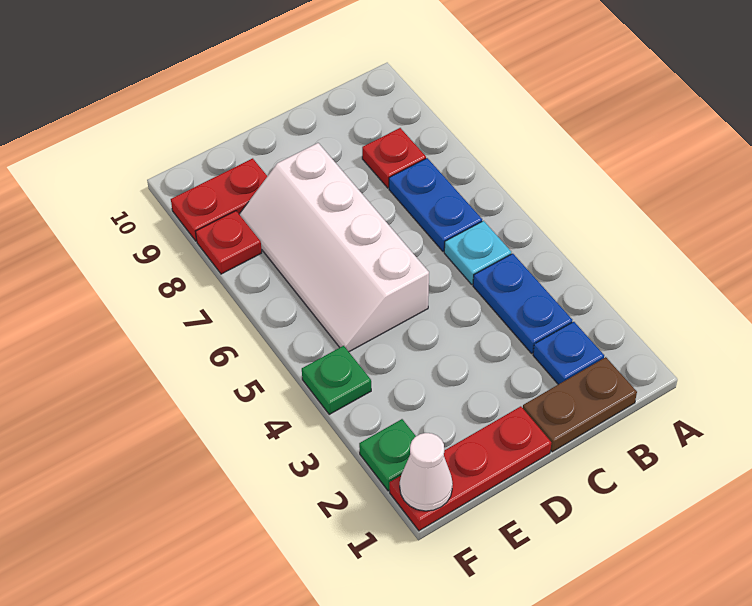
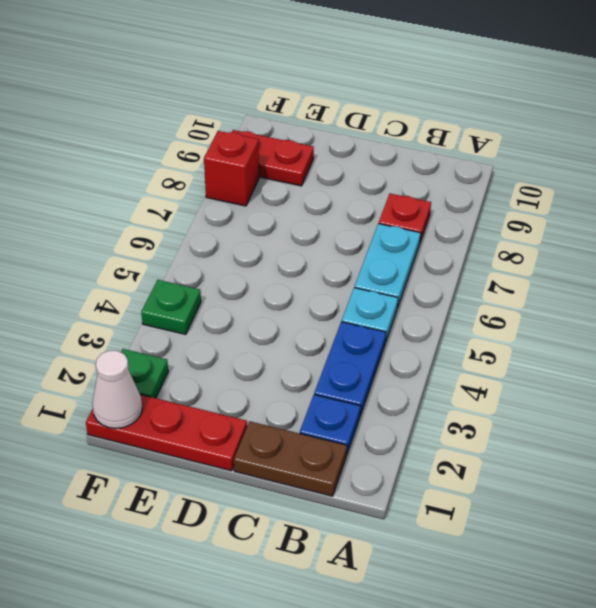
blue plate B6:B7 level 1 -> cyan plate B6:B7 level 1
white slope D5:E8 level 1 top D -> none
red plate F8 level 1 -> red brick F8 level 1

